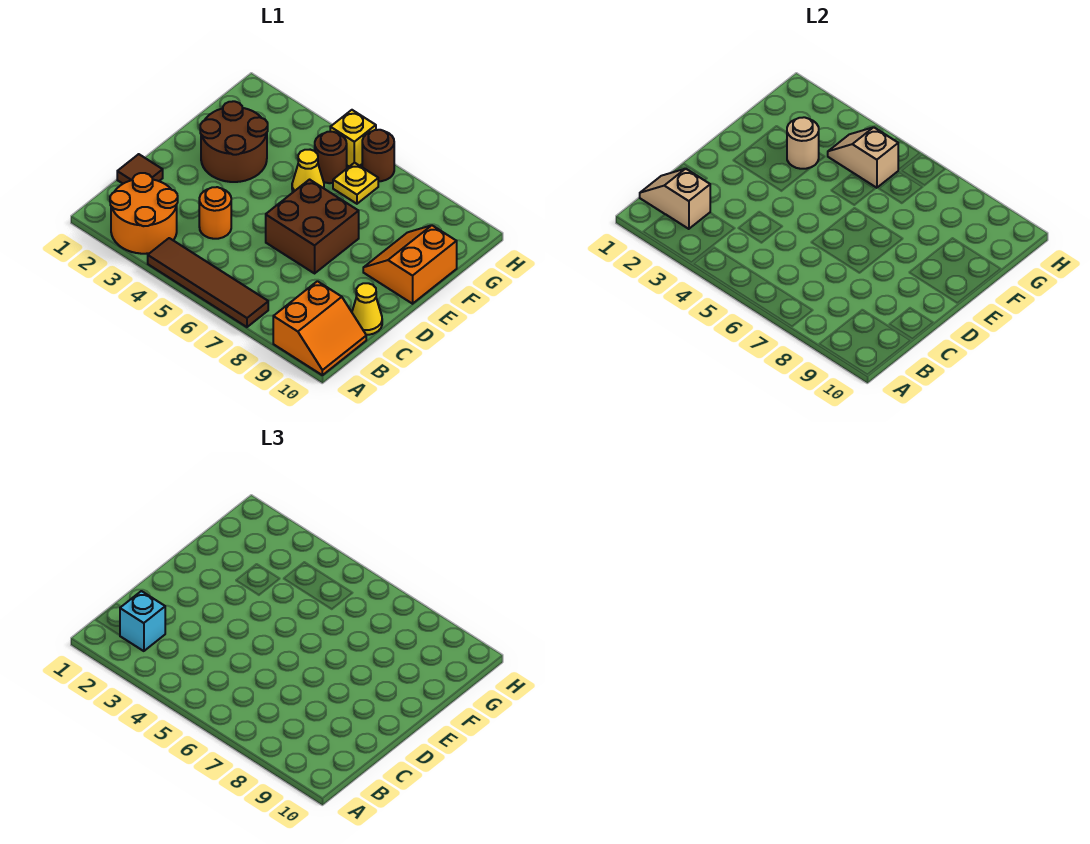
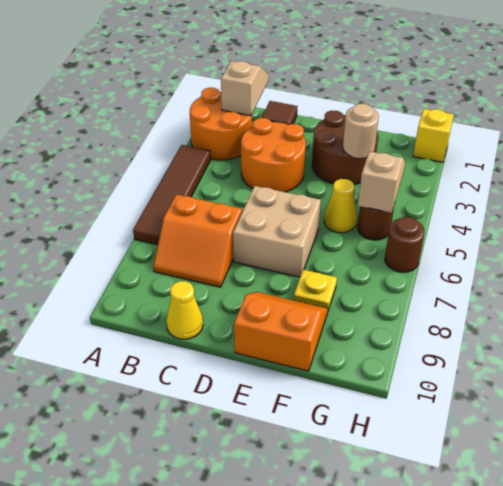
orange slope A9:B10 level 1 top 9 -> orange slope B7:C8 level 1 top 7
cyan brick B2 level 3 -> none
orange round brick C4 level 1 -> orange round brick C3:D4 level 1
brown brick D6:E7 level 1 -> tan brick D6:E7 level 1
yellow plate G6 level 1 -> yellow plate F8 level 1
yellow brick H5 level 1 -> yellow brick H1 level 1

